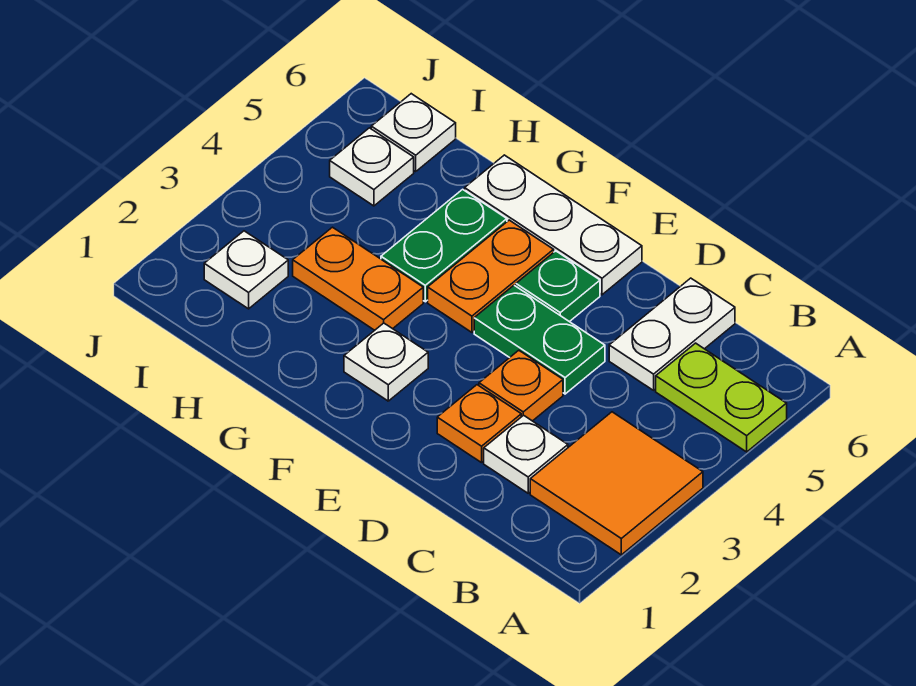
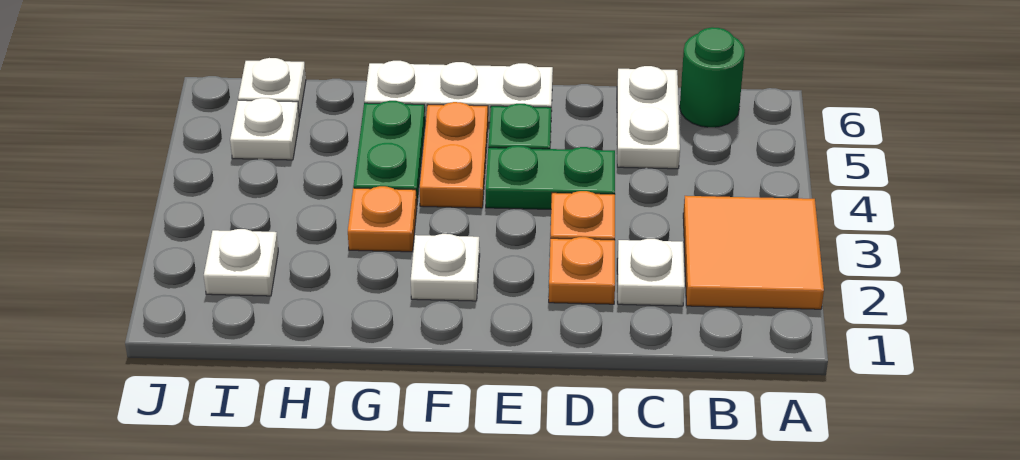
lime plate A5:B5 level 1 -> none
none -> green round brick B6 level 1
orange plate G3:H3 level 1 -> orange plate G3 level 1

